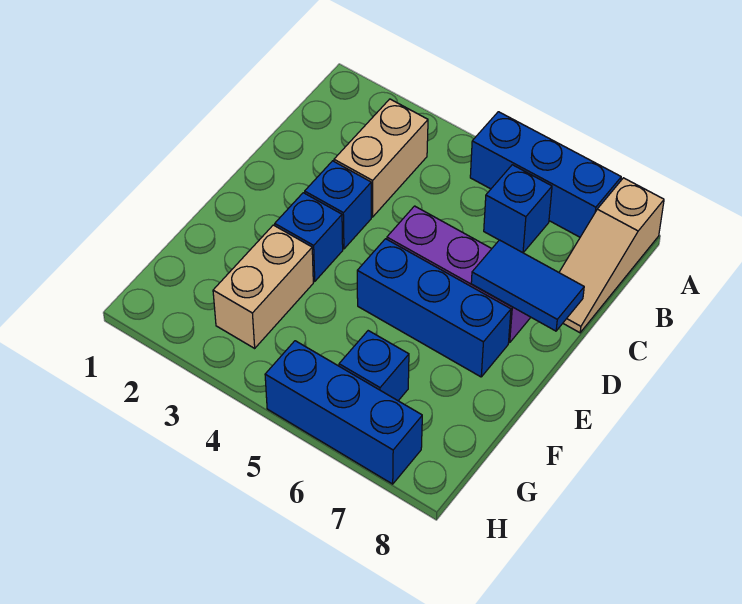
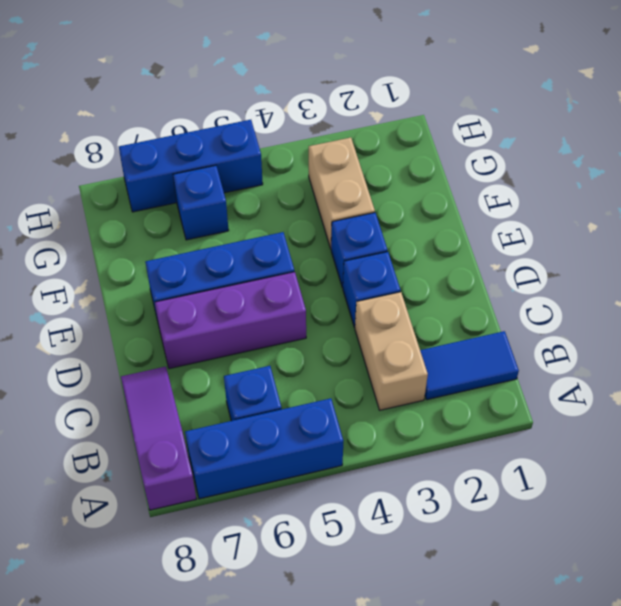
tan slope A8:C8 level 1 top A -> purple slope A8:C8 level 1 top A
blue tile D7:D8 level 2 -> blue tile B1:B2 level 1

